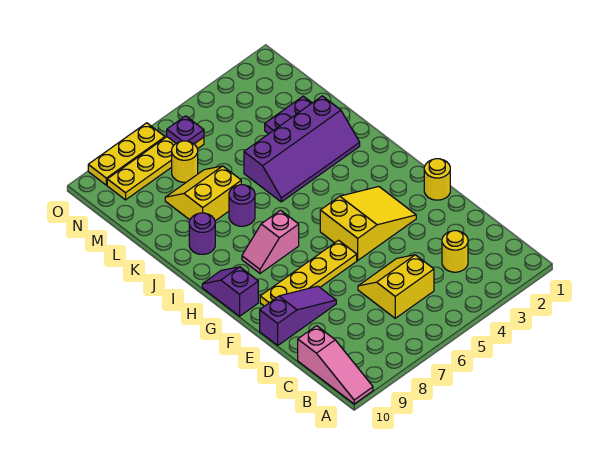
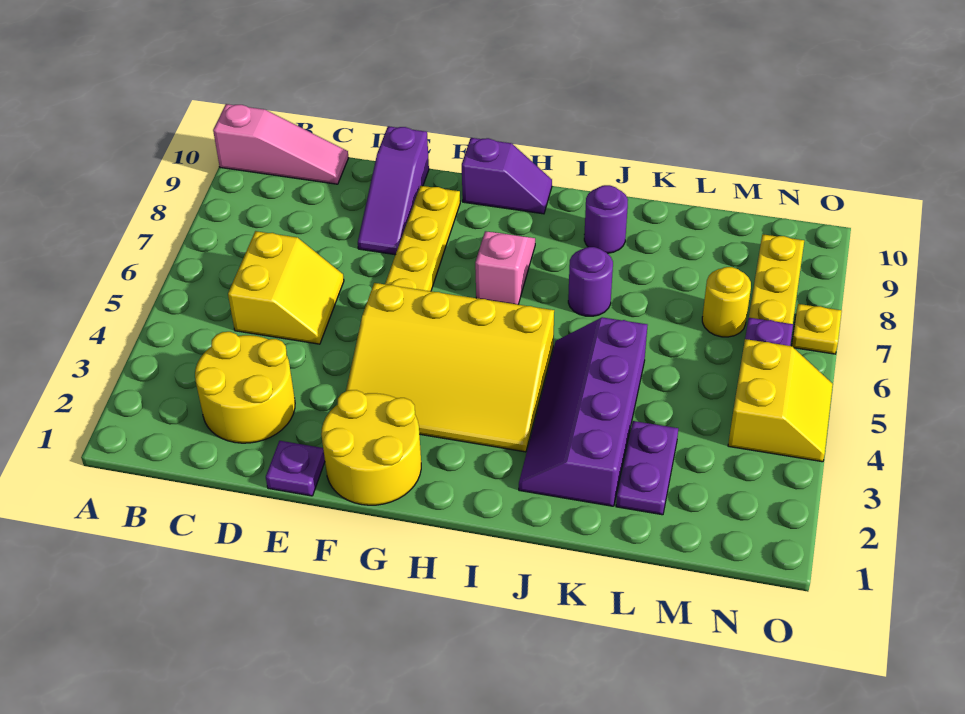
pink slope A10:C10 level 1 top C -> pink slope A10:C10 level 1 top A
yellow round brick C3 level 1 -> yellow round brick C2:D3 level 1
none -> purple plate E1 level 1
yellow round brick F1 level 1 -> yellow round brick F1:G2 level 1
yellow slope F3:G5 level 1 top 5 -> yellow slope F3:I5 level 1 top 5
yellow slope K7:L8 level 1 top K -> yellow slope N4:O5 level 1 top N
yellow plate O7:O9 level 1 -> yellow plate O7 level 1

